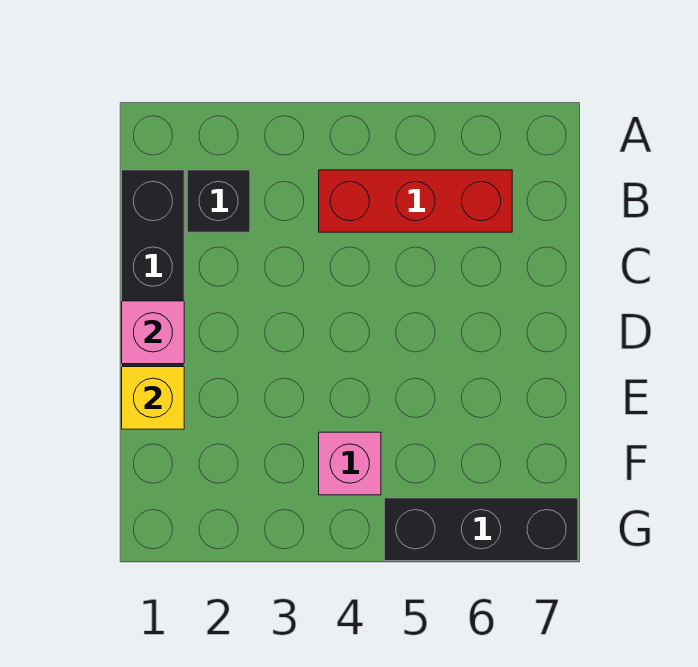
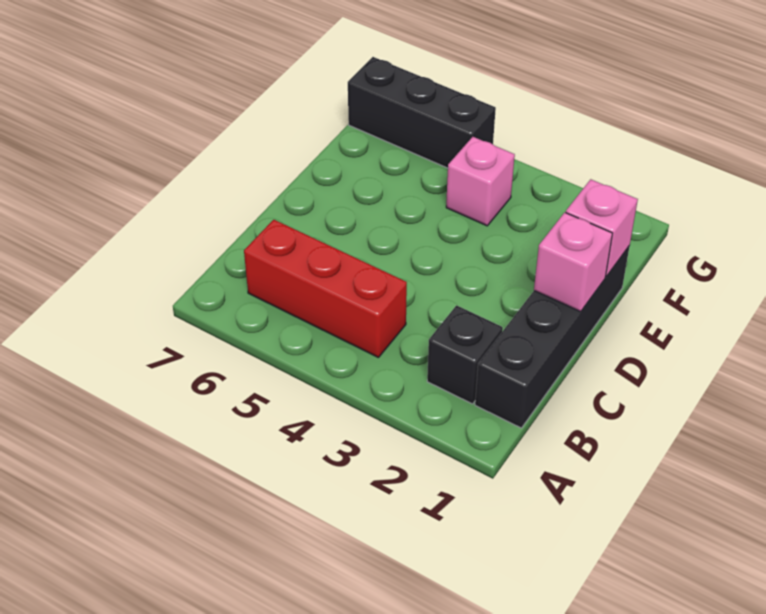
yellow brick E1 level 2 -> pink brick E1 level 2

